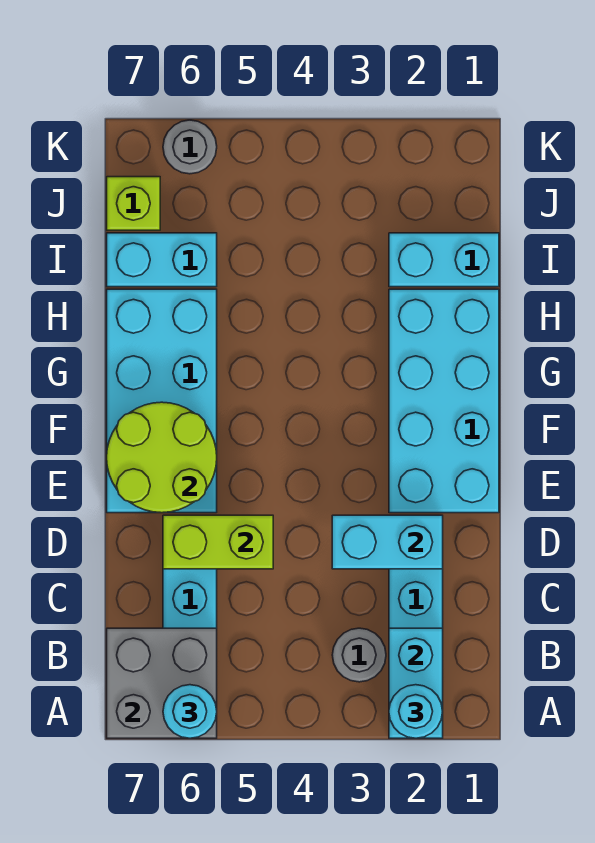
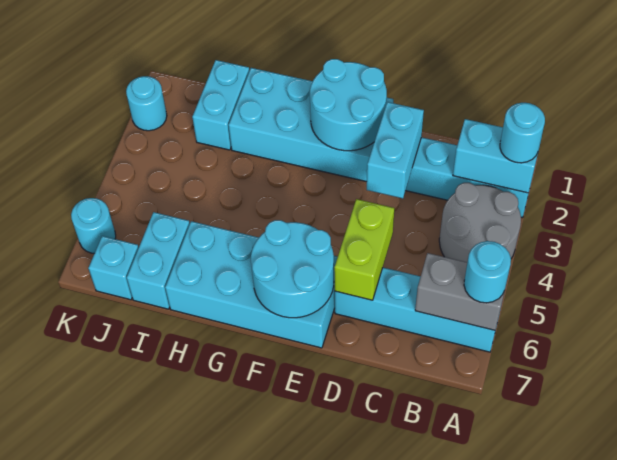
grey brick A6:B7 level 2 -> grey brick A6:B6 level 2
grey round brick B3 level 1 -> grey round brick A3:B4 level 1
none -> cyan round brick E1:F2 level 2
lime round brick E6:F7 level 2 -> cyan round brick E6:F7 level 2
lime brick J7 level 1 -> cyan brick J7 level 1
none -> cyan round brick K2 level 1
grey round brick K6 level 1 -> cyan round brick K6 level 1

